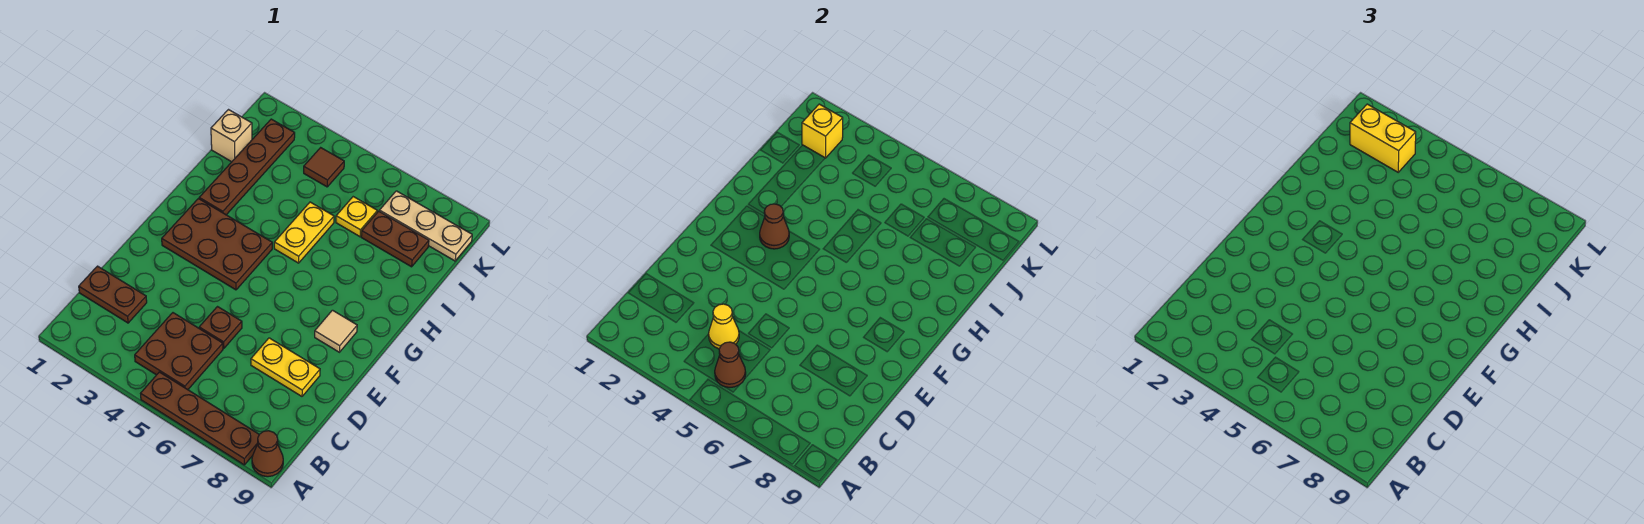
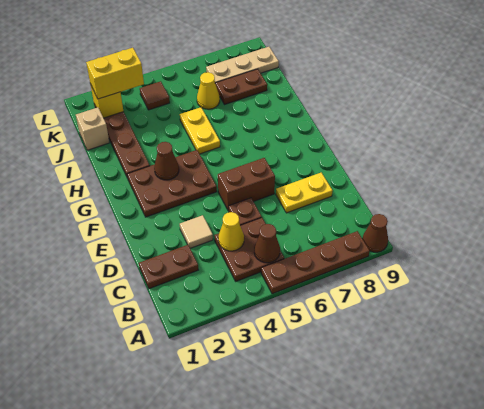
none -> brown brick E5:E6 level 1
tan tile F8 level 1 -> tan tile D3 level 1
yellow plate J6 level 1 -> yellow cone J6 level 1

